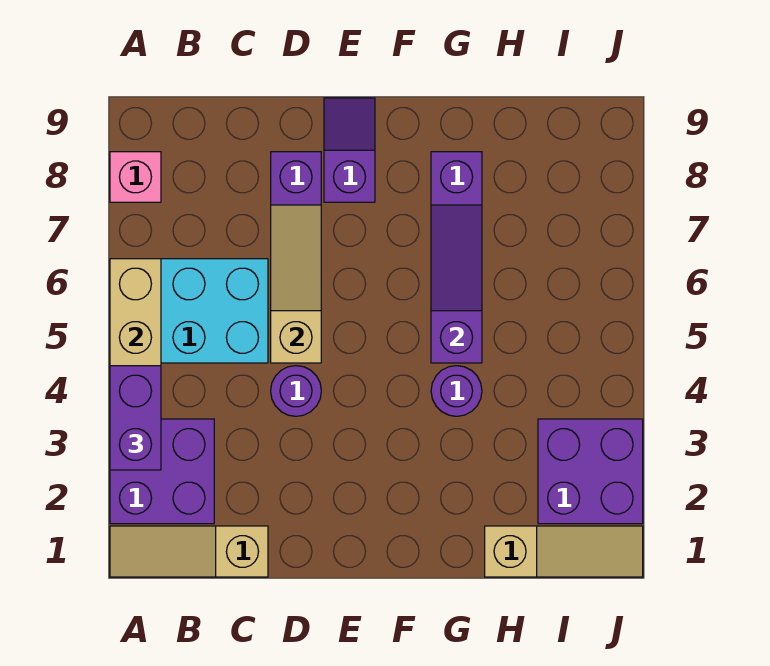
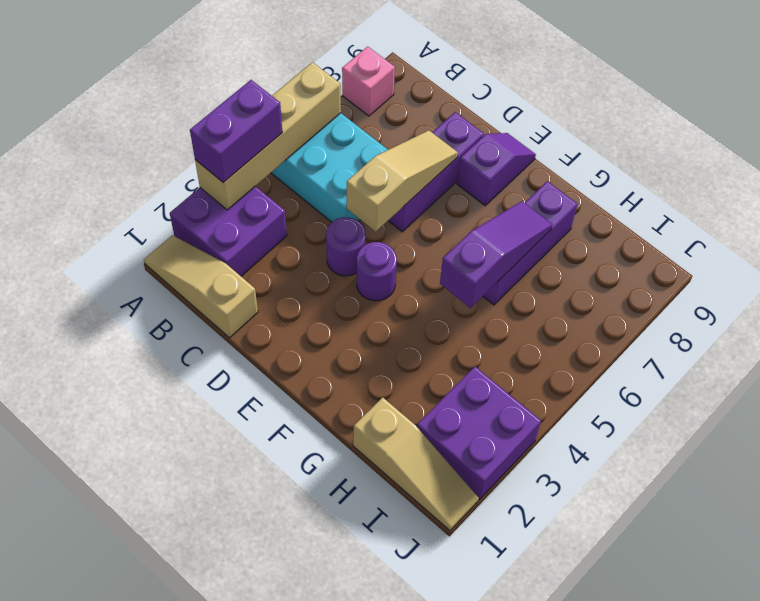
purple round brick G4 level 1 -> purple round brick E4 level 1

